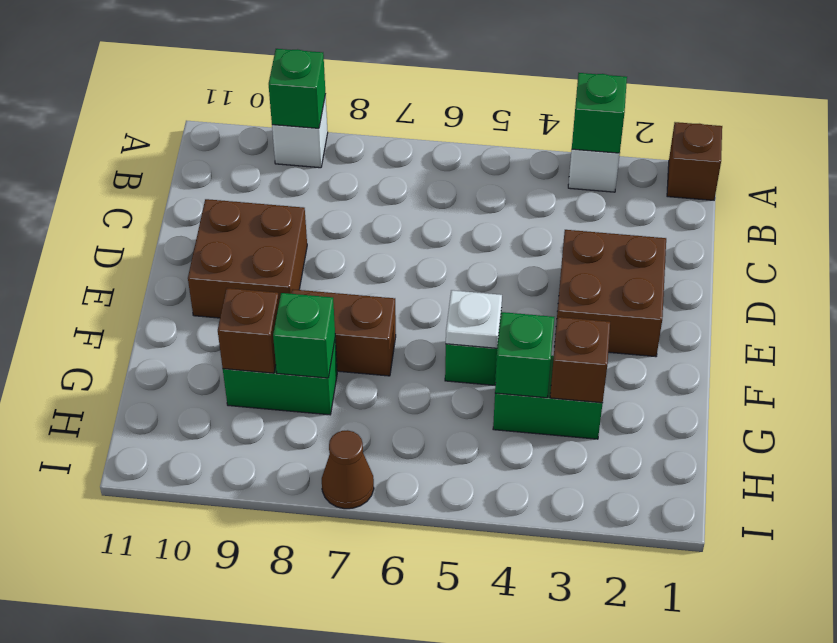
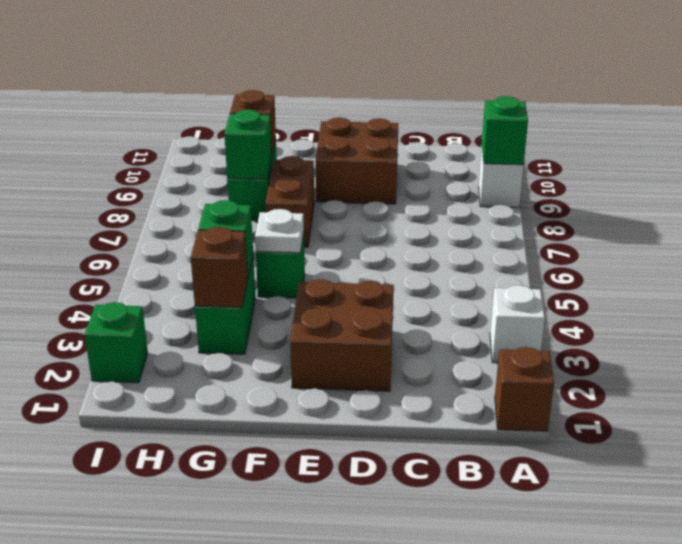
green brick A3 level 2 -> green brick I2 level 1
brown cone I7 level 1 -> none

